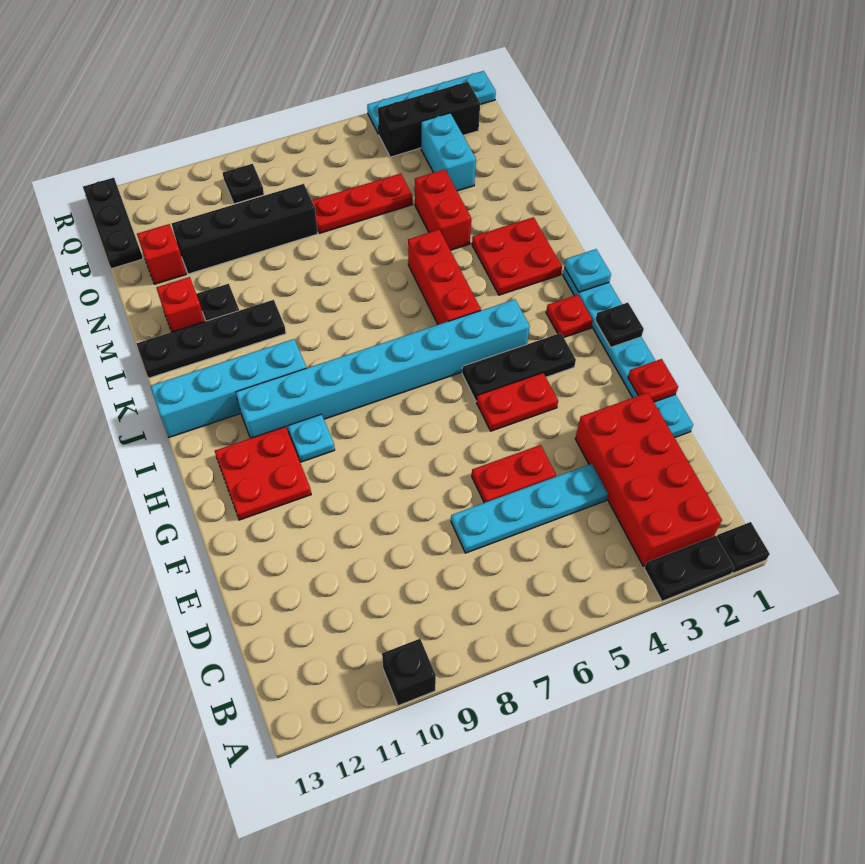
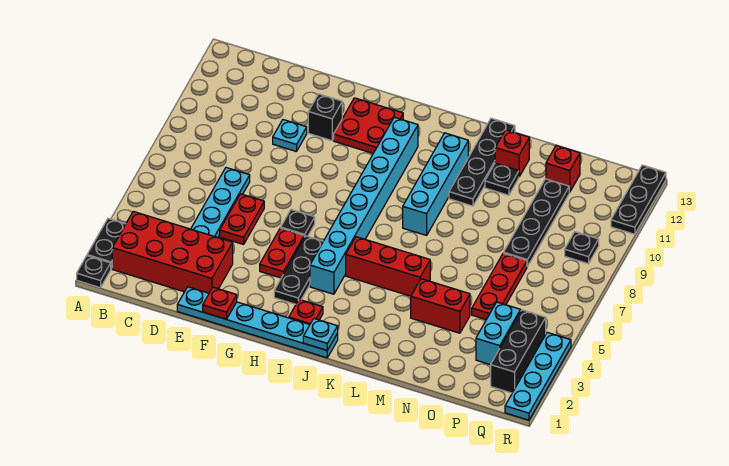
black brick A10 level 1 -> black brick F11 level 1
black plate H1 level 2 -> black plate G6 level 1
cyan plate H10 level 1 -> cyan plate E10 level 1
cyan brick J10:J13 level 1 -> cyan brick K8:K11 level 1
red plate K2:L3 level 1 -> none
cyan brick O3:P3 level 1 -> cyan brick P3:P4 level 1
black brick O8:O11 level 1 -> black plate O8:O11 level 1
black plate P13:R13 level 1 -> black plate R11:R13 level 1

